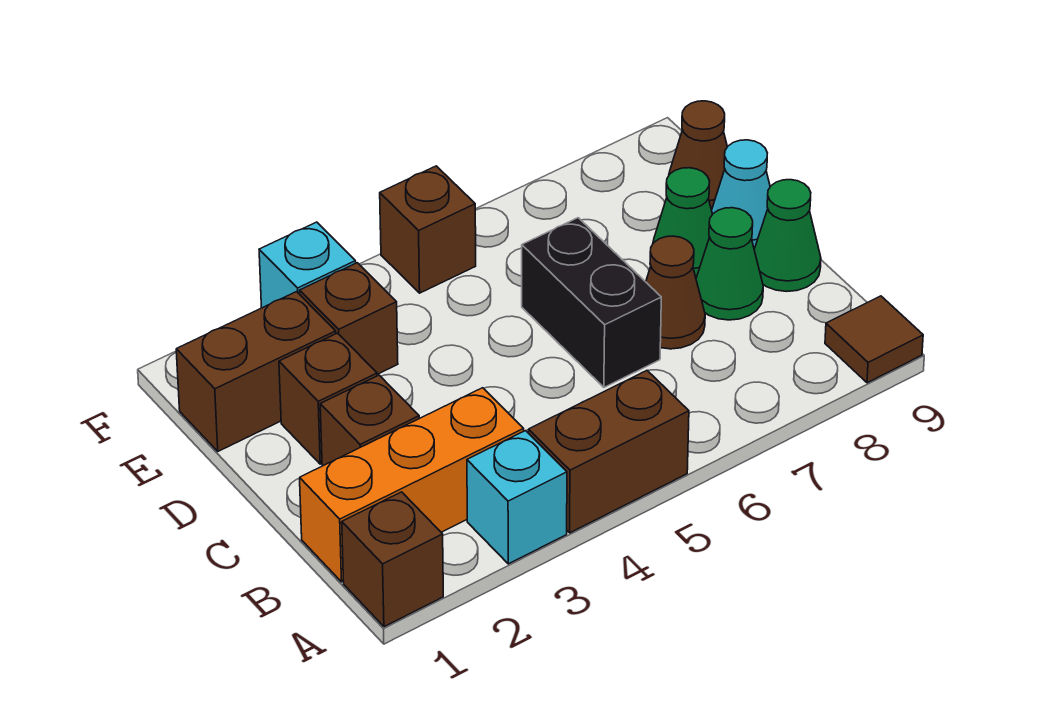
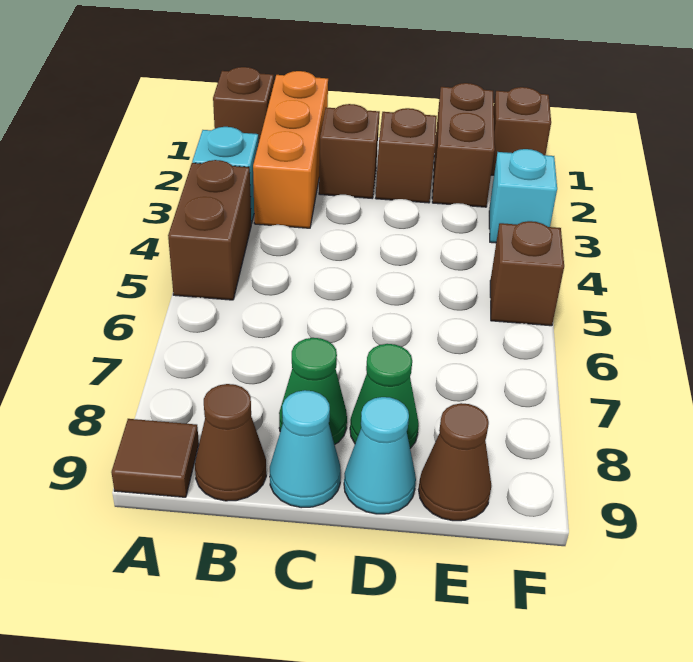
black brick C6:D6 level 1 -> none
brown cone C7 level 1 -> brown cone B9 level 1
green cone C9 level 1 -> cyan cone C9 level 1
brown brick E3 level 1 -> brown brick F1 level 1

